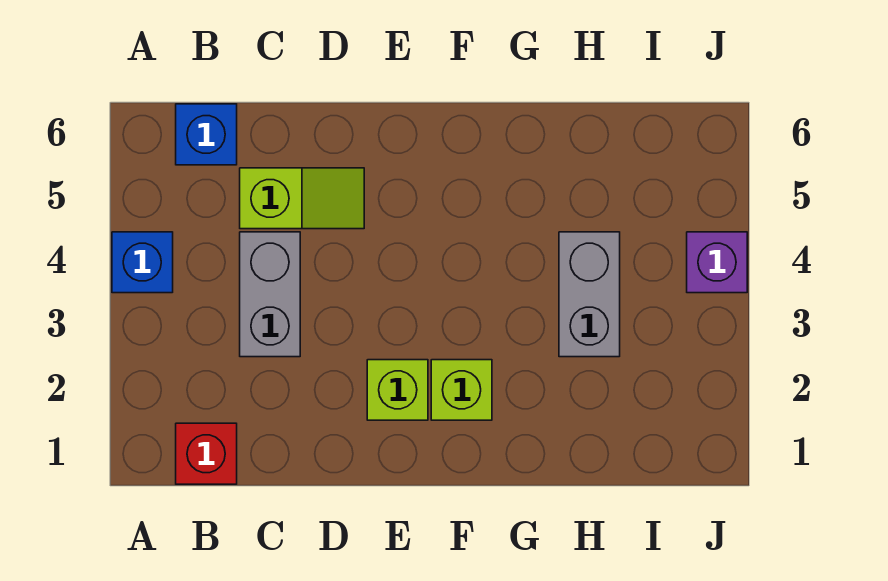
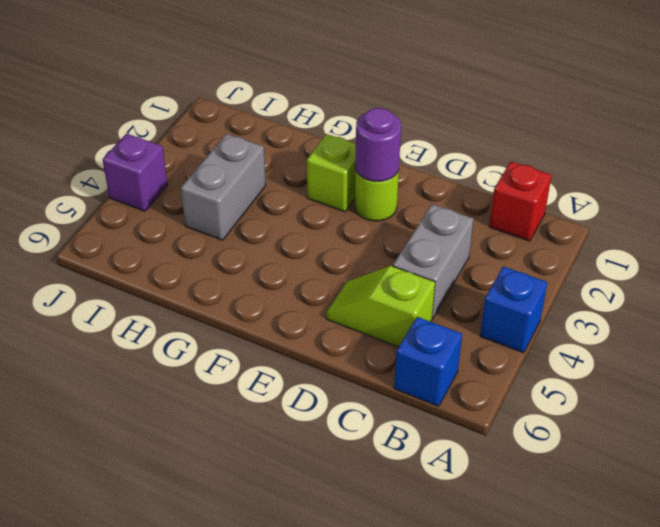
lime brick E2 level 1 -> lime round brick E2 level 1
none -> purple round brick E2 level 2

